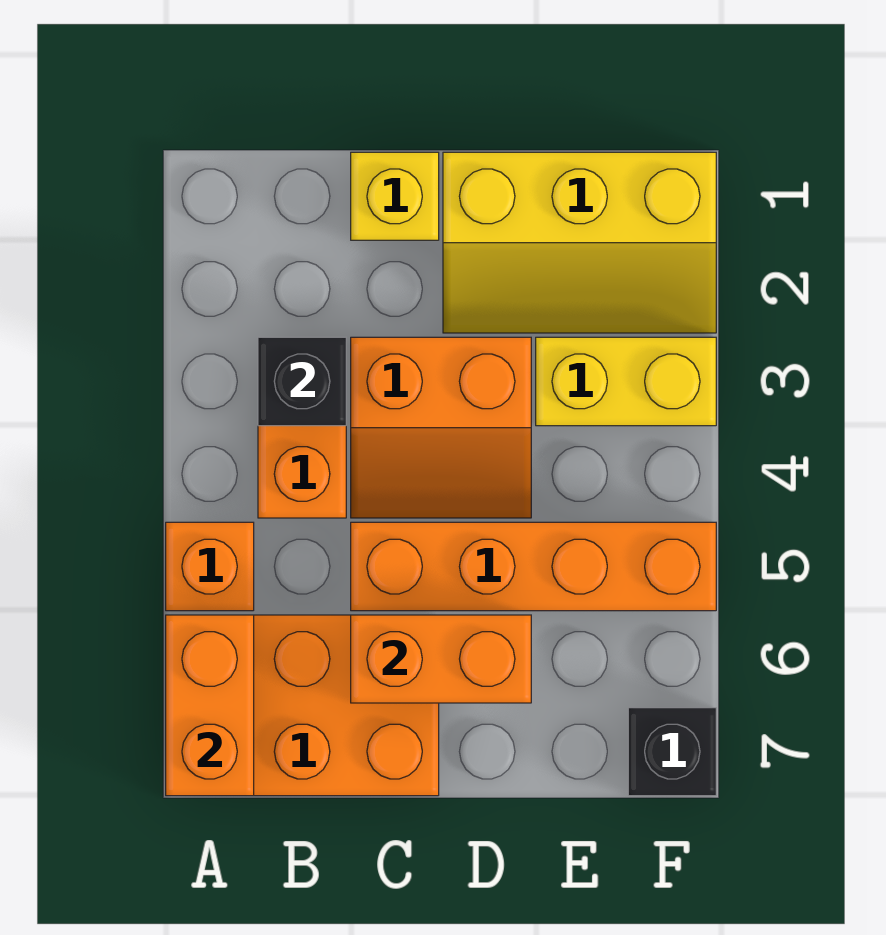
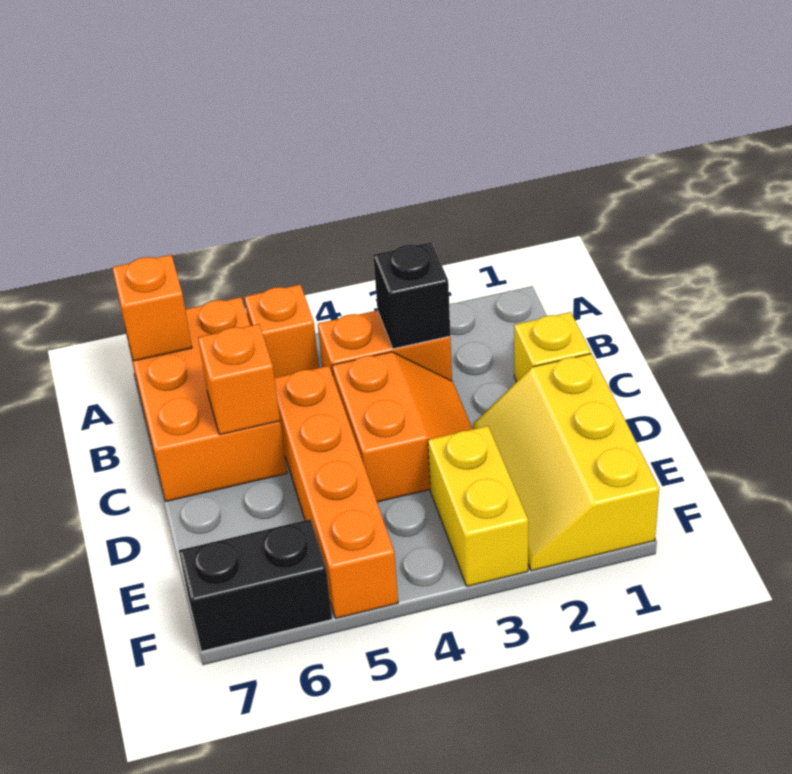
orange brick A6:A7 level 2 -> orange brick A7 level 2
orange slope C3:D4 level 1 top 3 -> orange slope C3:D4 level 1 top 4
orange brick C6:D6 level 2 -> orange brick C6 level 2
black brick F7 level 1 -> black brick F6:F7 level 1

